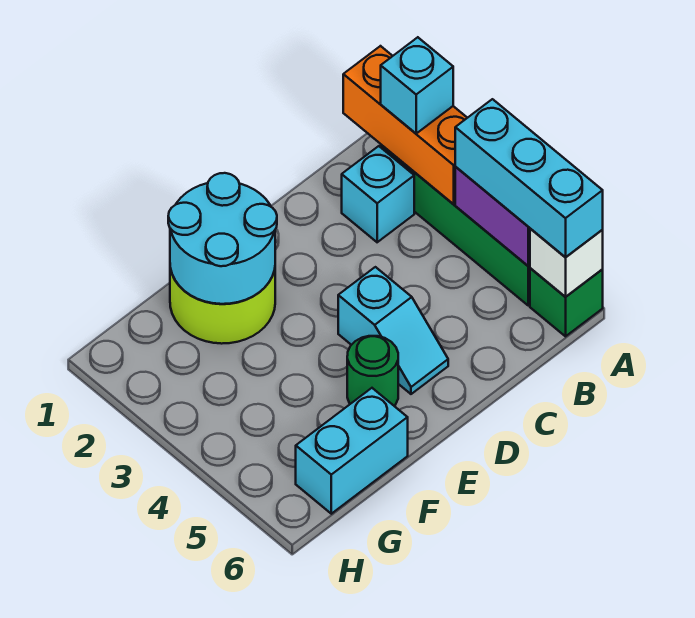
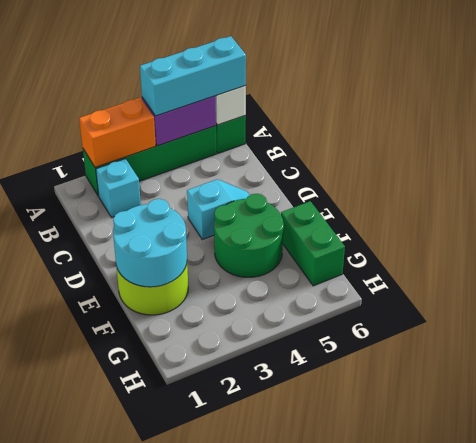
orange brick A1:A3 level 2 -> orange brick A2:A3 level 2
cyan brick A2 level 3 -> none
green round brick E5 level 1 -> green round brick E4:F5 level 1
cyan brick F6:G6 level 1 -> green brick F6:G6 level 1

